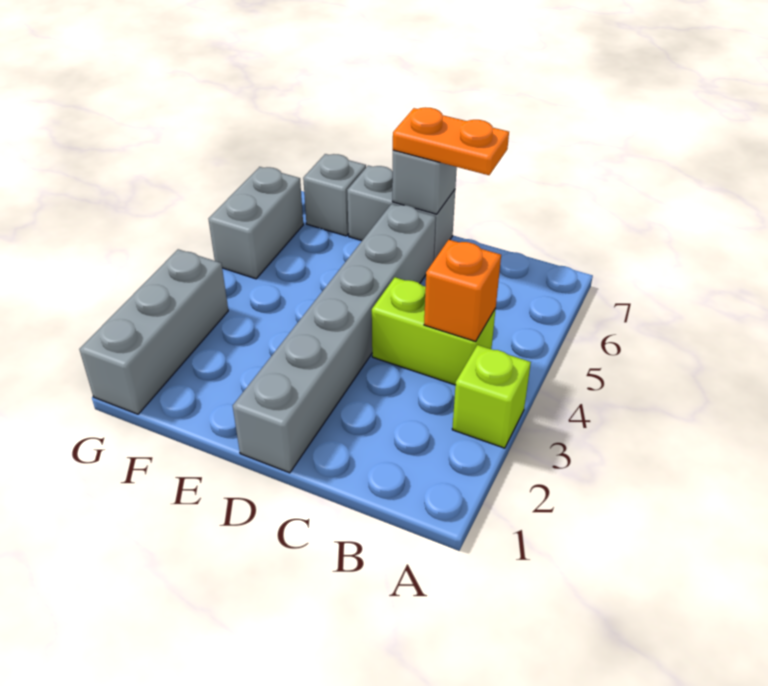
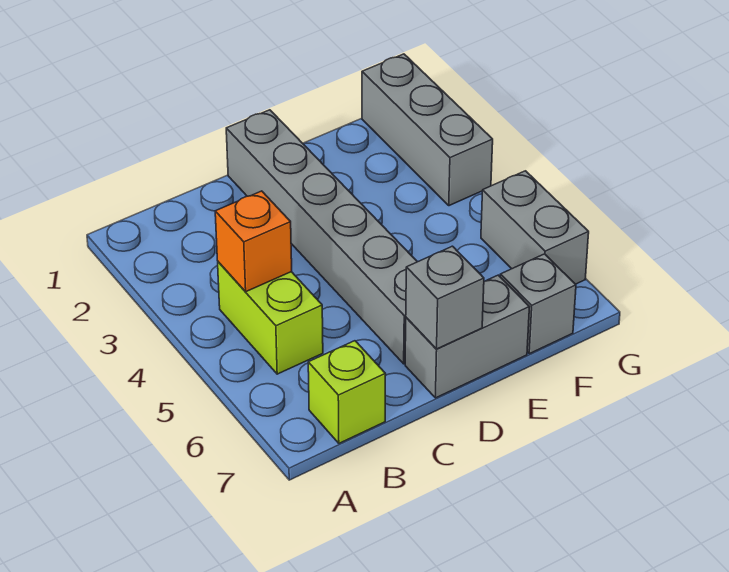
lime brick A3 level 1 -> lime brick B7 level 1
lime brick B4:C4 level 1 -> lime brick B4:B5 level 1
orange plate C7:D7 level 3 -> none

